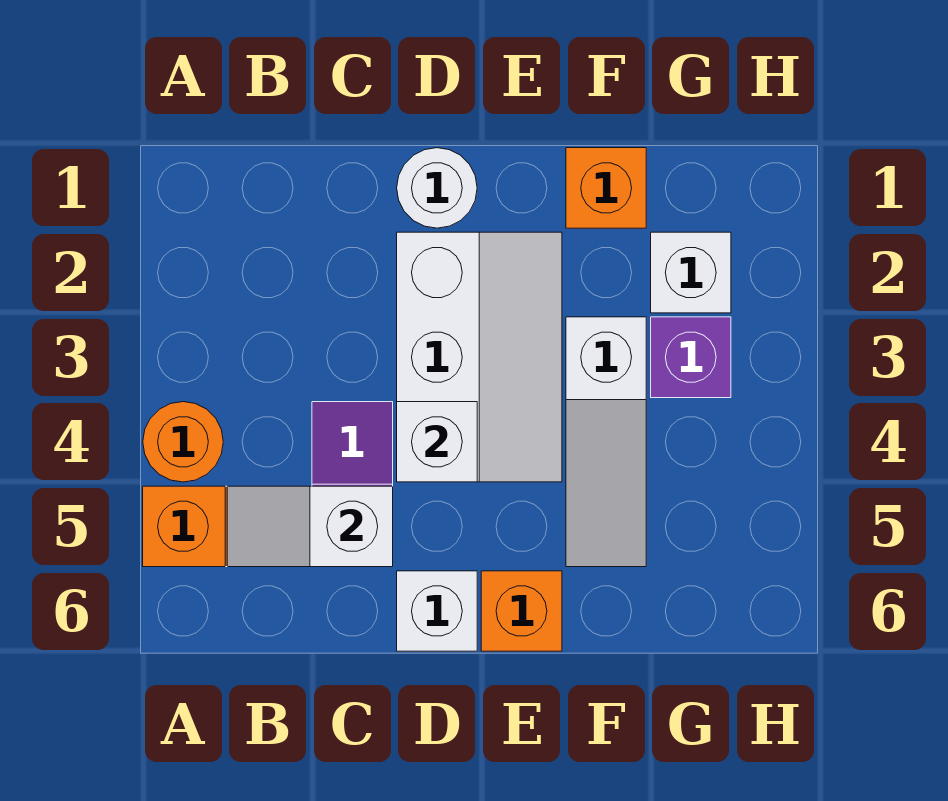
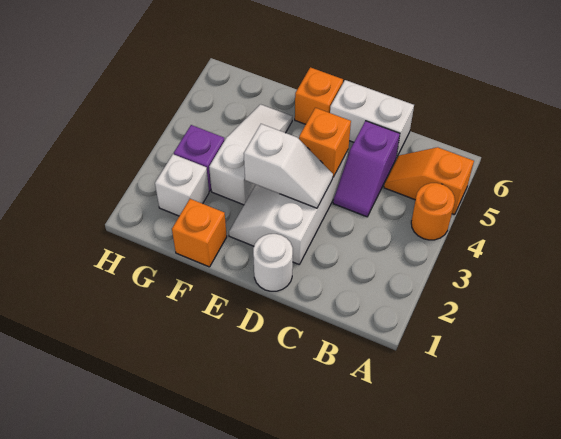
white slope B5:C5 level 2 top C -> white slope D3:E3 level 2 top E
white brick D4 level 2 -> orange brick D4 level 2
white brick D6 level 1 -> white brick C6:D6 level 1

